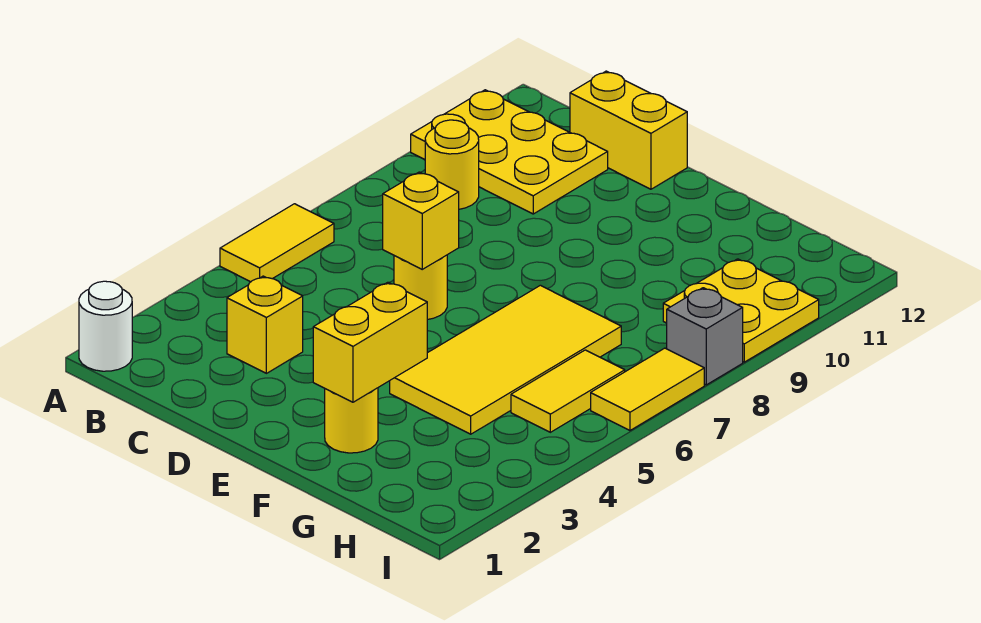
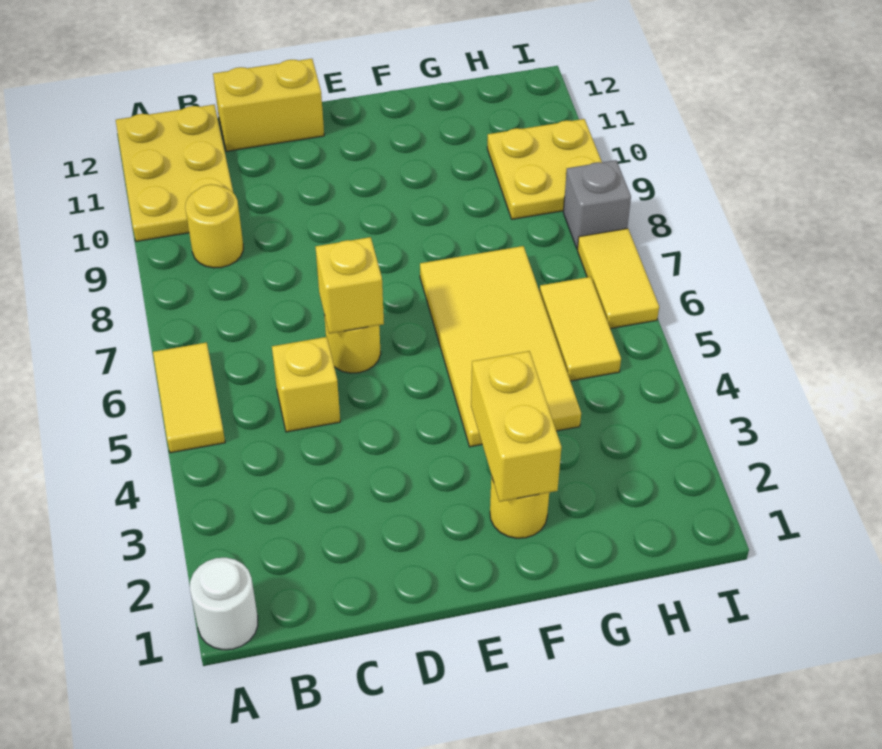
yellow plate A10:C11 level 1 -> yellow plate A10:B12 level 1
yellow brick C3 level 1 -> yellow brick C5 level 1

